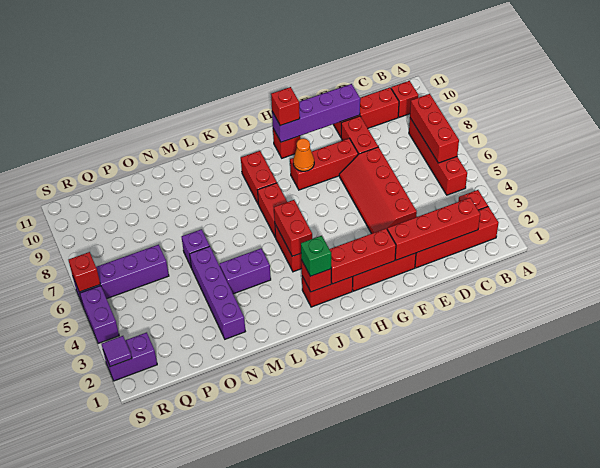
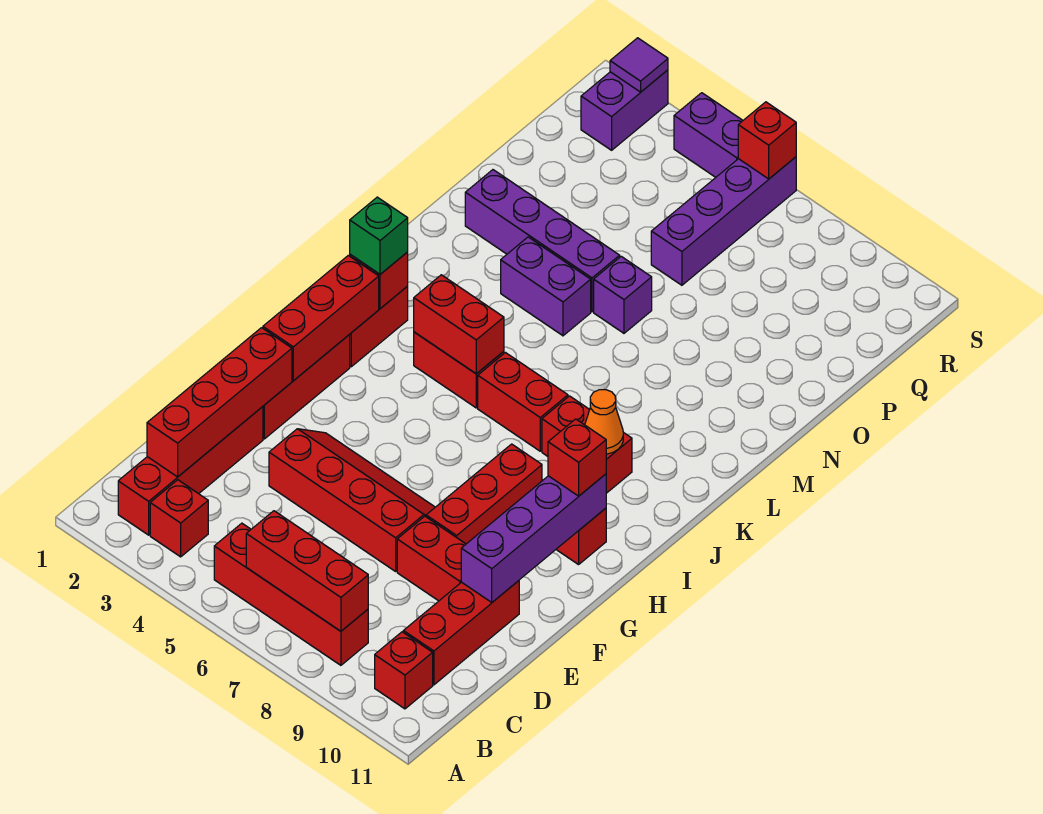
orange cone H8 level 2 -> orange cone J9 level 2
purple brick L4:M4 level 1 -> purple brick M4:M5 level 1

